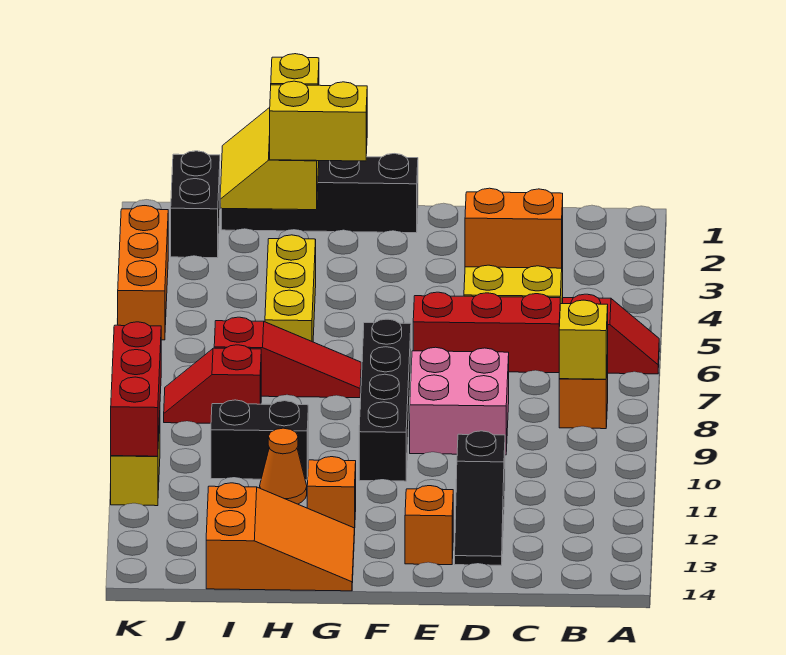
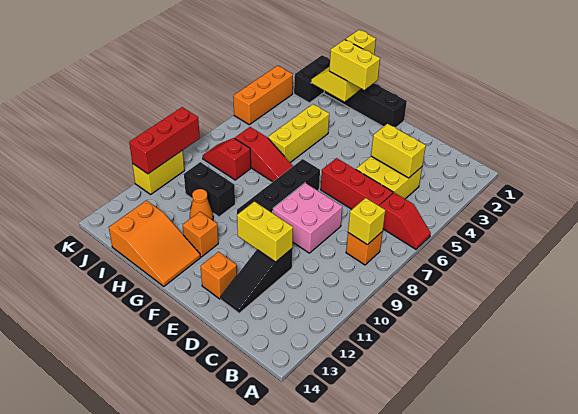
orange brick C4:D4 level 2 -> yellow brick C4:D4 level 2
none -> yellow brick D11:E11 level 2

